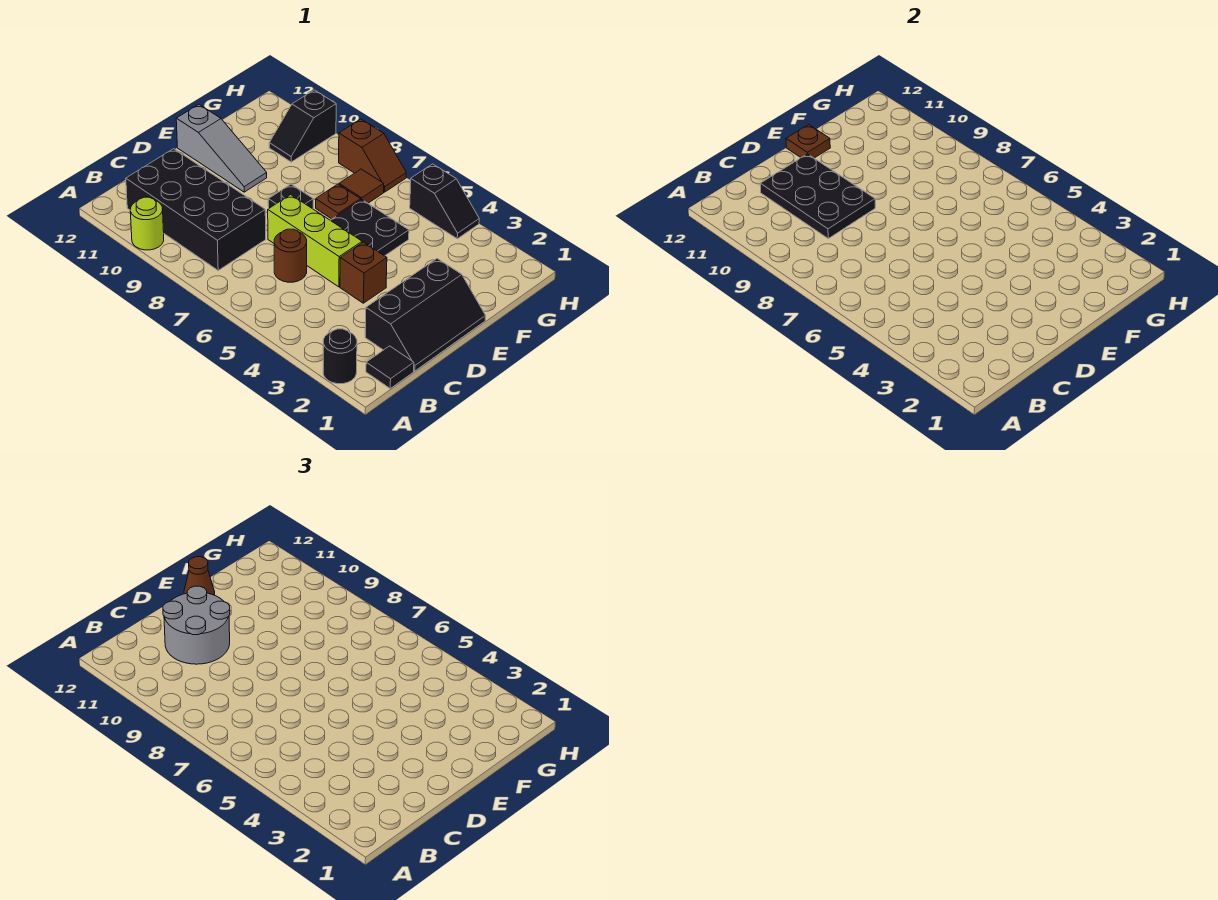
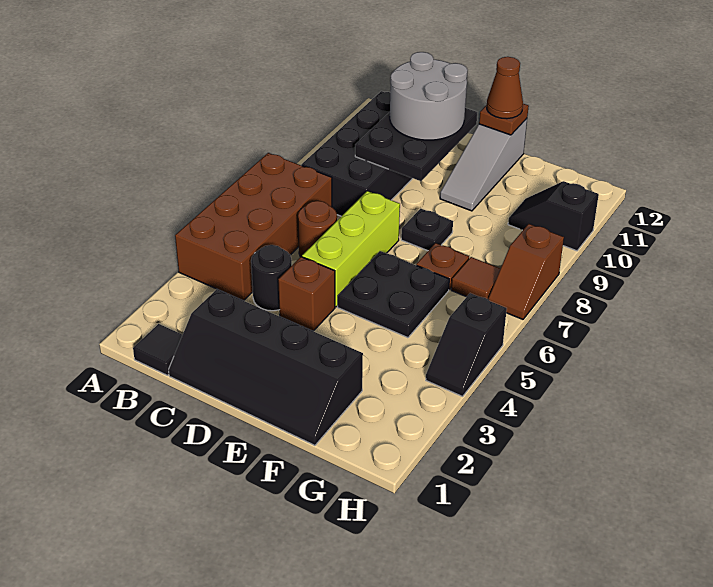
black round brick A2 level 1 -> black round brick C4 level 1
none -> brown brick A4:B7 level 1
lime round brick A10 level 1 -> none
black slope C1:E2 level 1 top 2 -> black slope C1:F2 level 1 top 2

